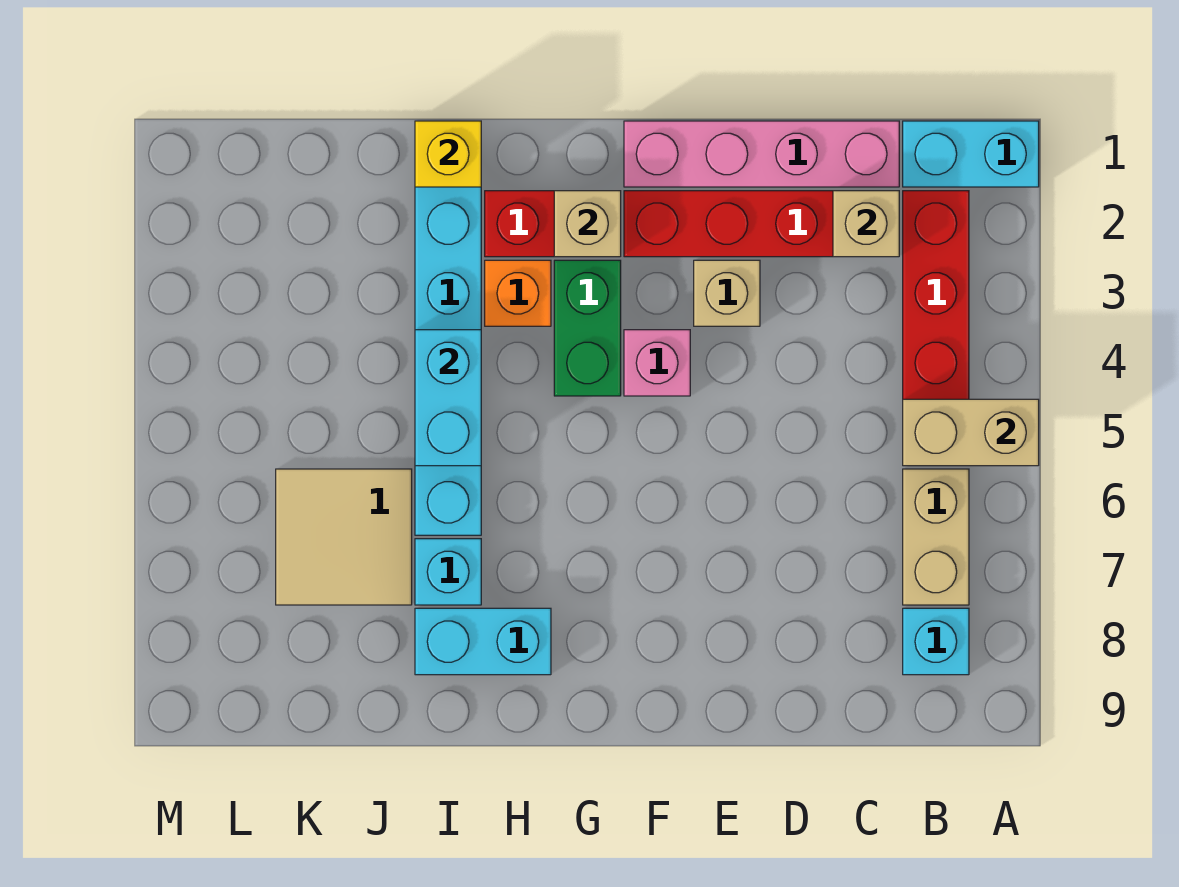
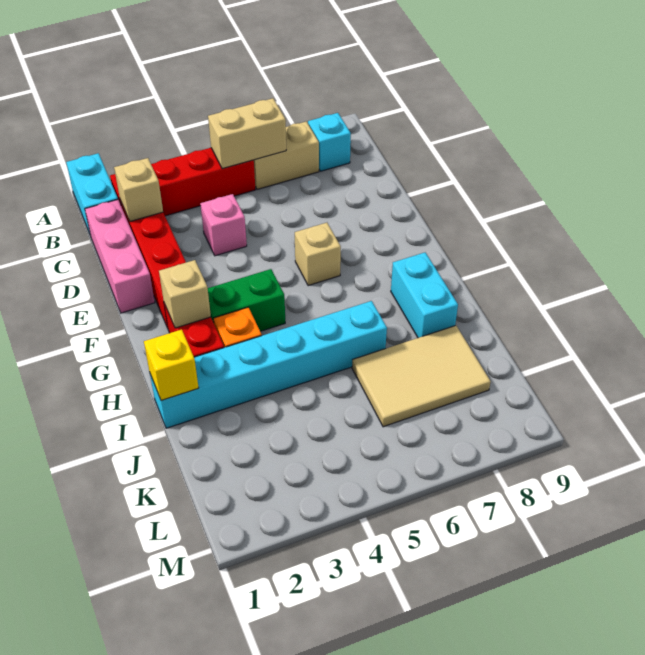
tan brick A5:B5 level 2 -> tan brick B5:B6 level 2
pink brick C1:F1 level 1 -> pink brick C1:E1 level 1
tan brick E3 level 1 -> tan brick F6 level 1
pink brick F4 level 1 -> pink brick D4 level 1
cyan brick I4:I5 level 2 -> none
cyan brick I7 level 1 -> none
tan tile J6:K7 level 1 -> tan tile J6:K8 level 1

